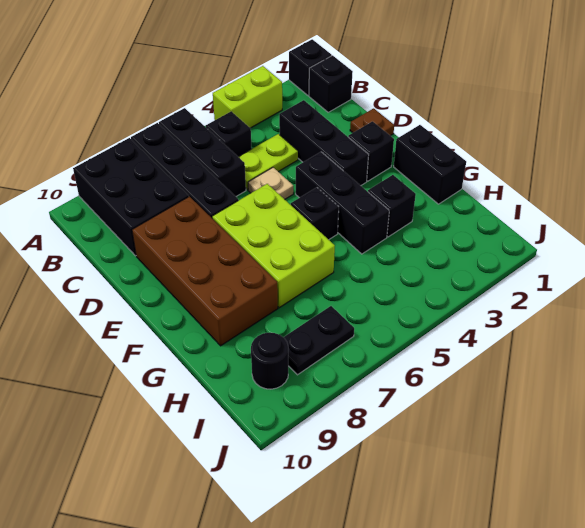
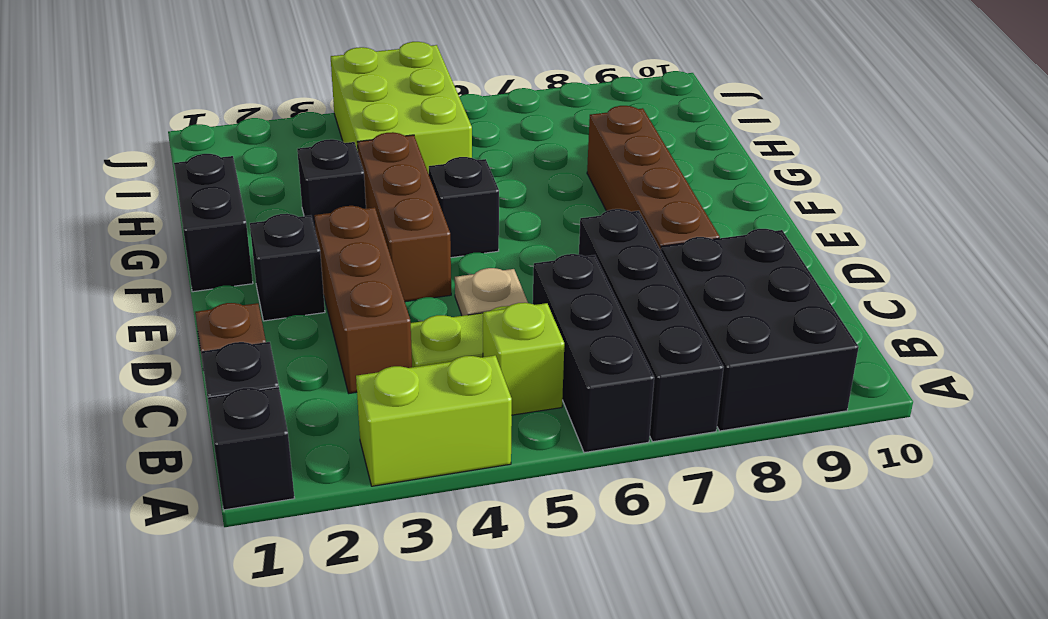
black brick B5 level 1 -> lime brick B5 level 1
black brick C3:E3 level 1 -> brown brick C3:E3 level 1
brown brick D8:G9 level 1 -> brown brick D8:G8 level 1
black brick E4:G4 level 1 -> brown brick E4:G4 level 1
lime brick E6:G7 level 1 -> lime brick H4:J5 level 1
black plate I7:I8 level 1 -> none
black round brick I9 level 1 -> none

